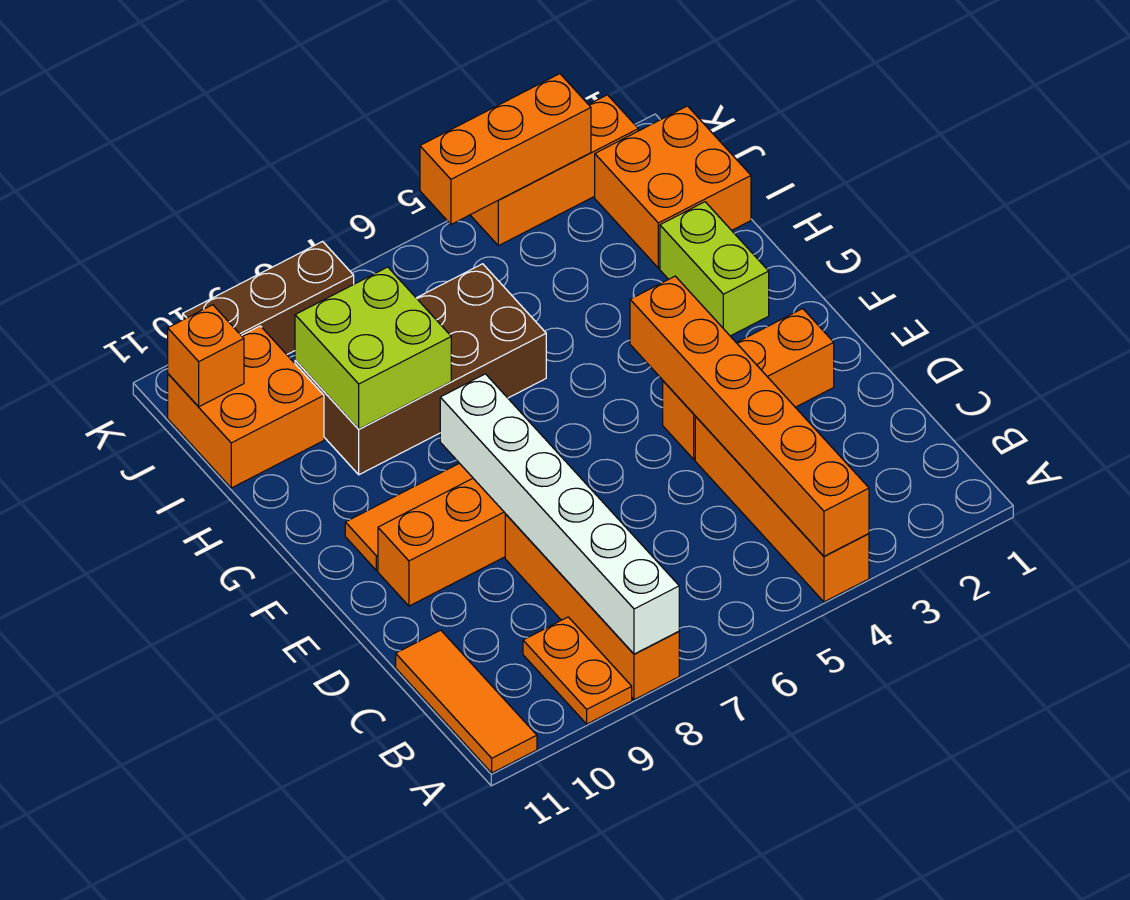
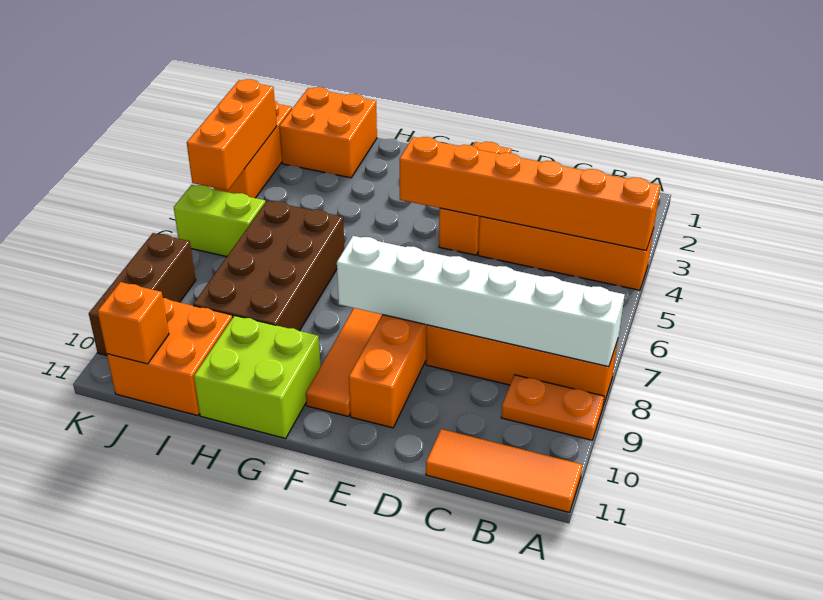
lime brick G2:H2 level 1 -> lime brick J6:K6 level 1
lime brick H8:I9 level 2 -> lime brick G10:H11 level 1

